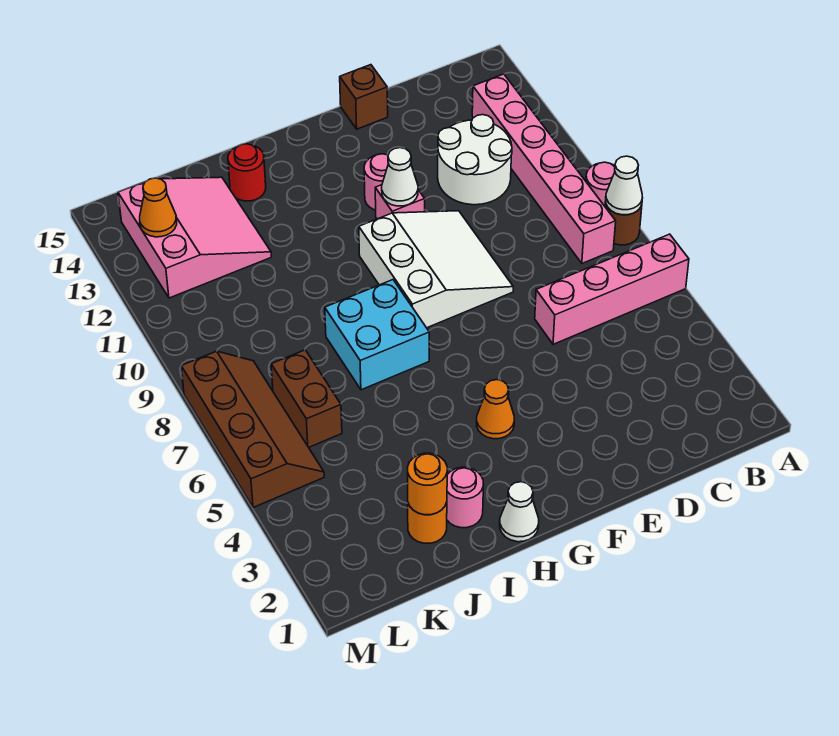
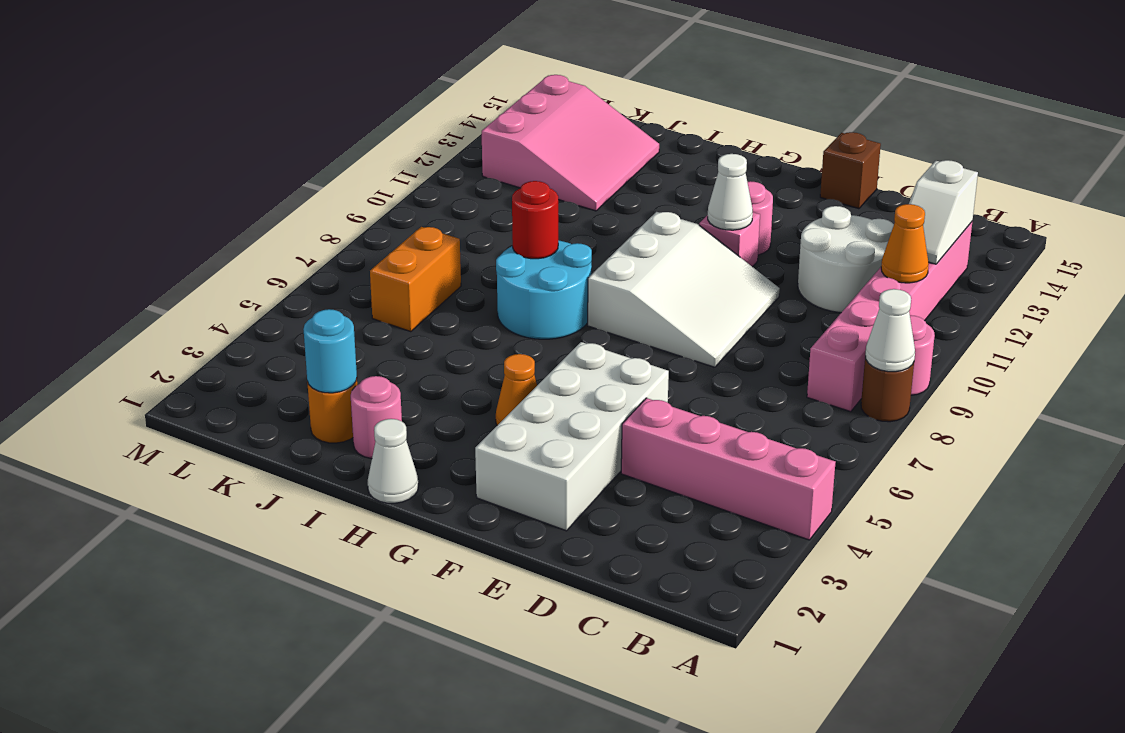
pink brick A6:D6 level 1 -> pink brick A4:D4 level 1
none -> white slope B12:B13 level 2 top 13
none -> white brick E2:F5 level 1
cyan brick H7:I8 level 1 -> cyan round brick H7:I8 level 1
red round brick I14 level 1 -> red round brick I8 level 2
orange round brick J2 level 2 -> cyan round brick J2 level 2
brown brick K6:K7 level 1 -> orange brick K6:K7 level 1
brown slope L5:M8 level 1 top M -> none
orange cone L13 level 2 -> orange cone B11 level 2

